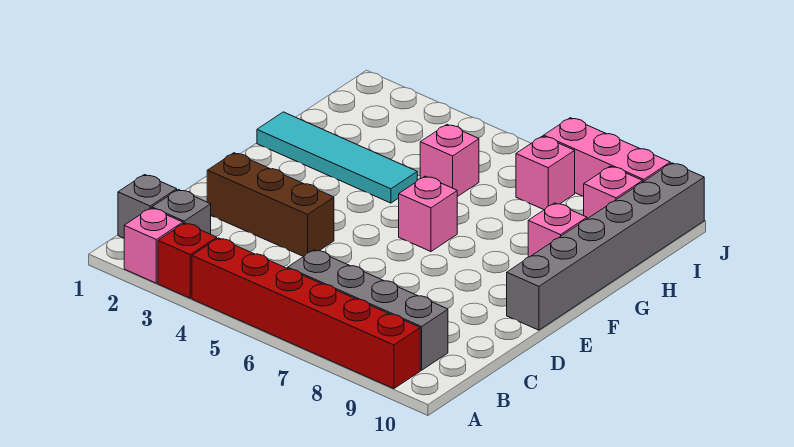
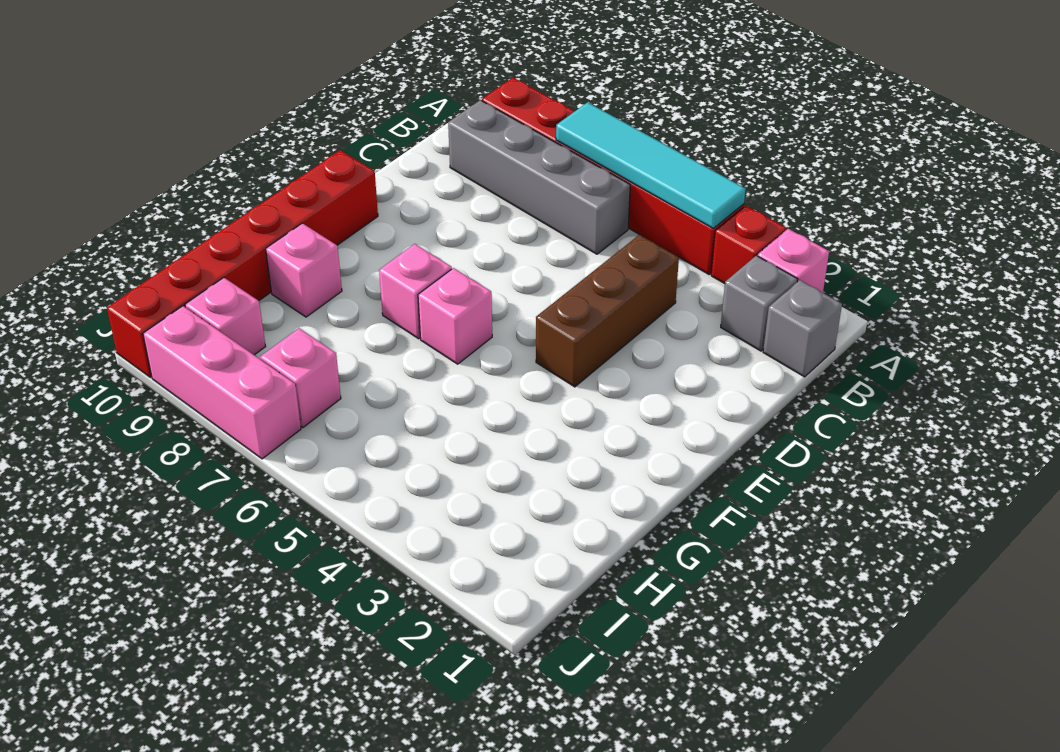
brown brick D2:D4 level 1 -> brown brick C4:E4 level 1
grey brick E10:J10 level 1 -> red brick E10:J10 level 1
cyan tile G1:G4 level 1 -> cyan tile A4:A7 level 2
pink brick H5 level 1 -> pink brick F7 level 1

